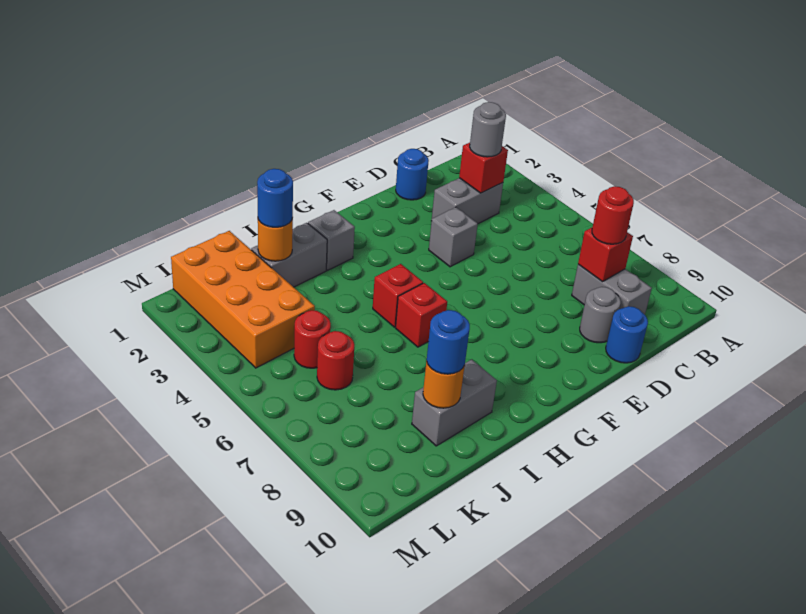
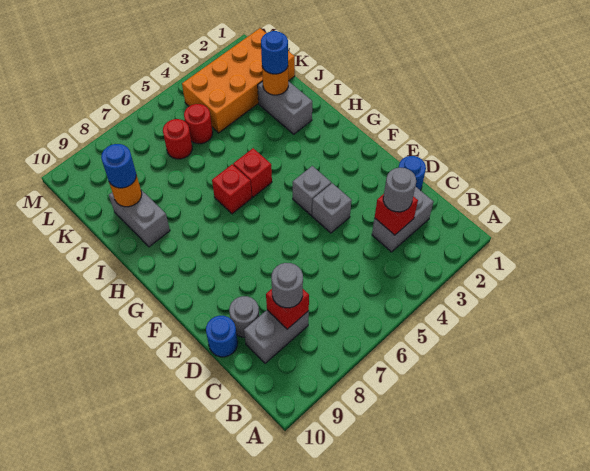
grey brick C3:D3 level 1 -> grey brick C2:C3 level 1
red round brick C8 level 3 -> grey round brick C8 level 3
grey brick H2 level 1 -> grey brick F4 level 1

